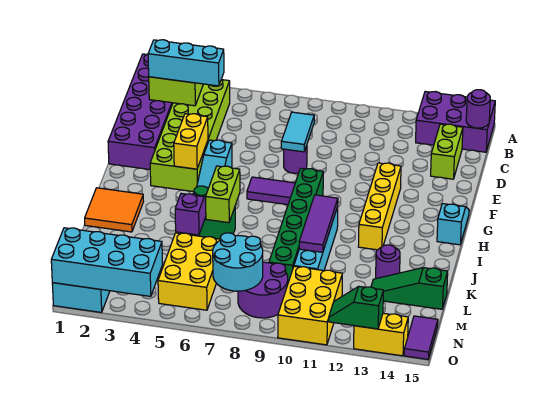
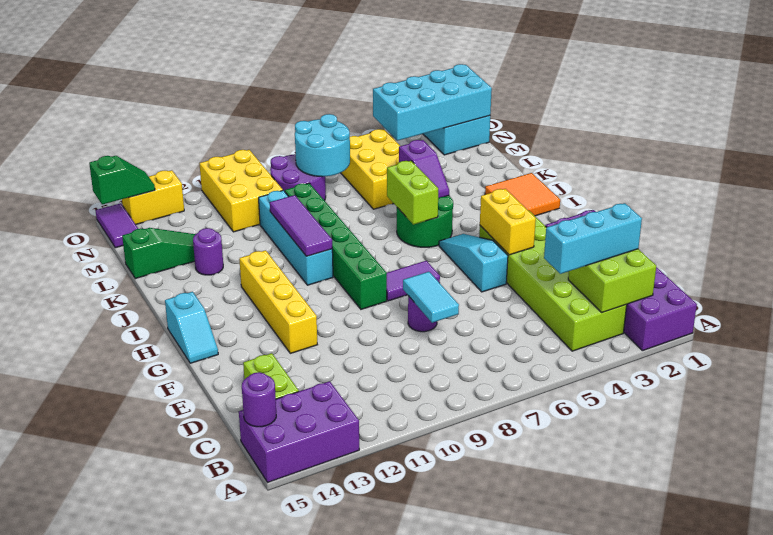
green slope O12:O13 level 2 top 13 -> green slope O14:O15 level 2 top 15

